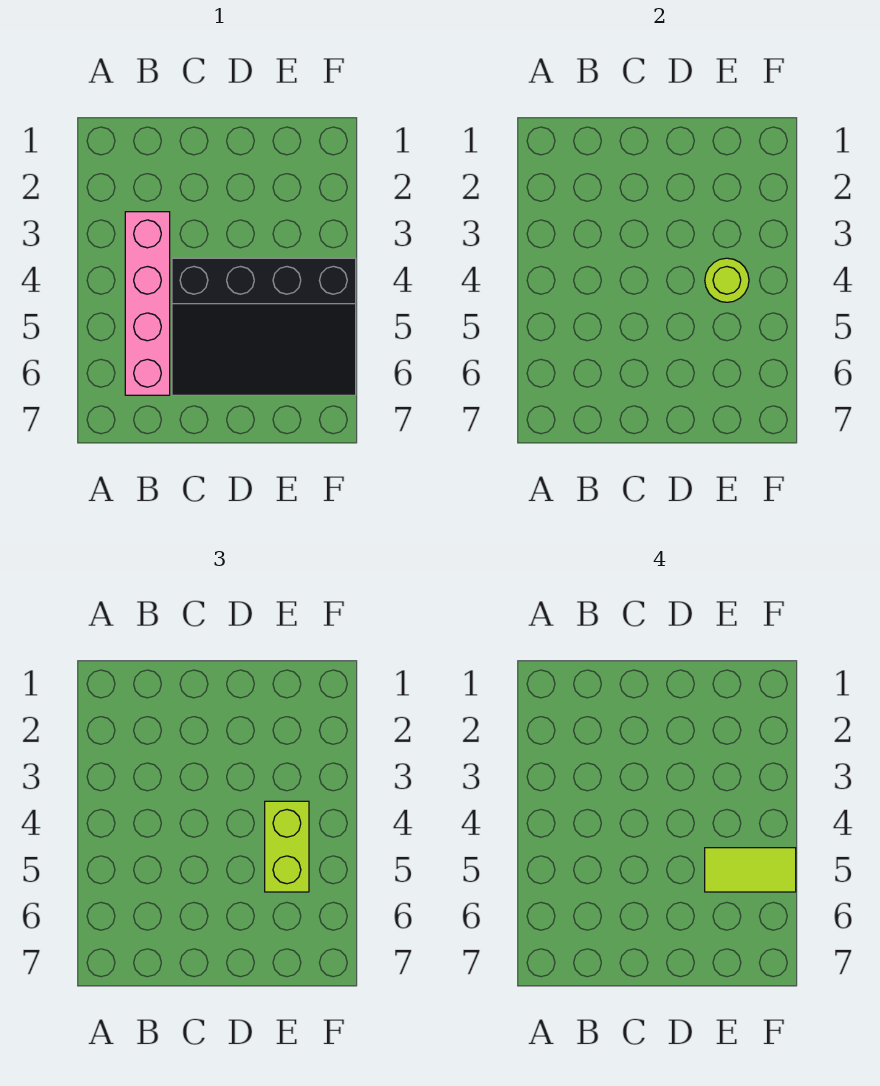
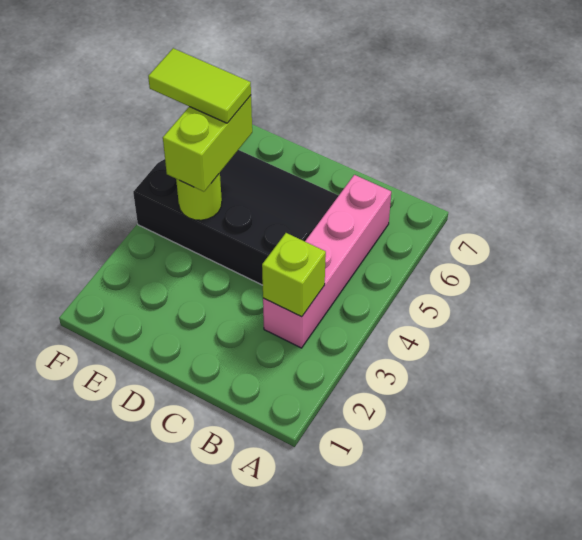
none -> lime brick B3 level 2

